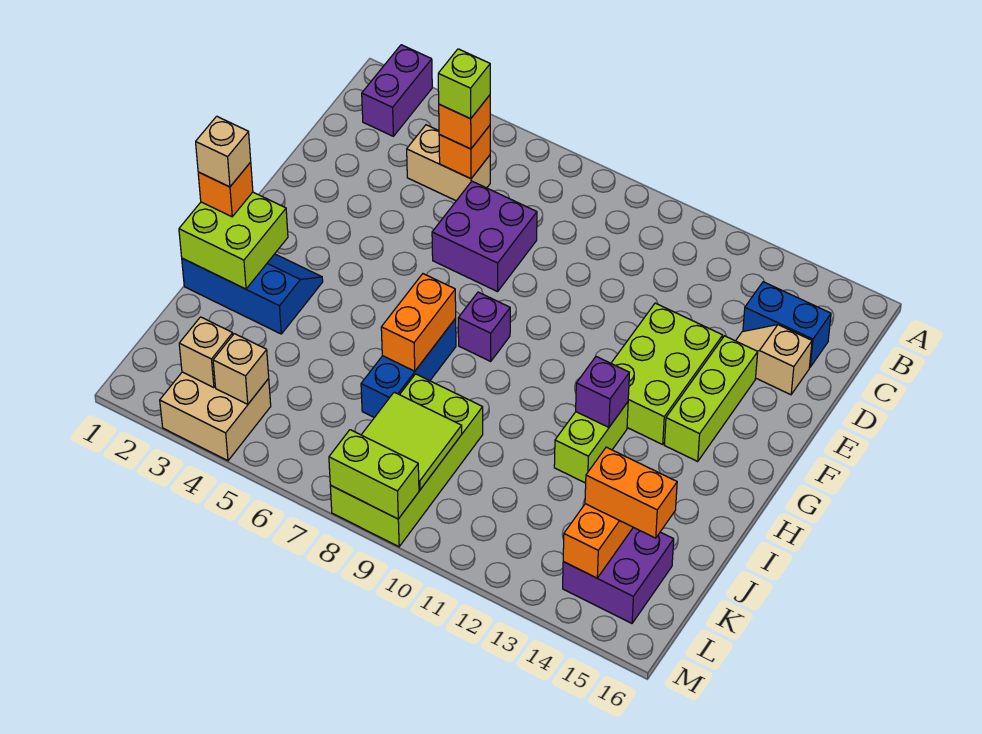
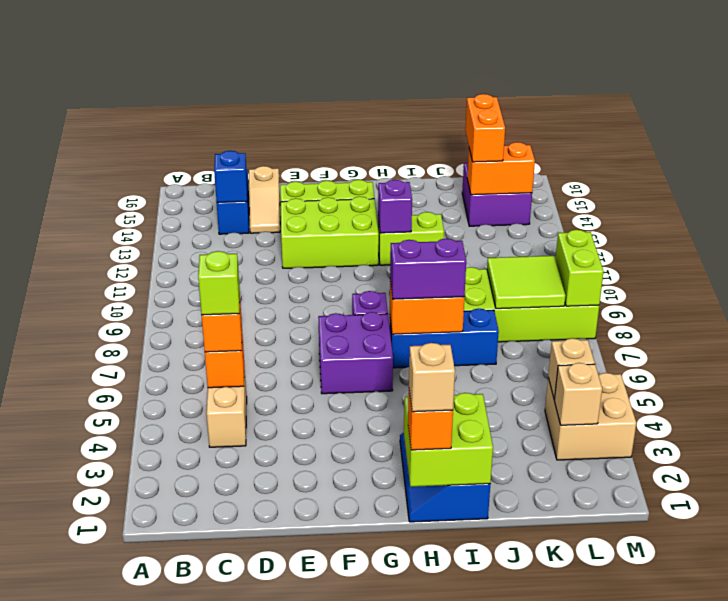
purple brick A2:B2 level 1 -> purple brick H7:I7 level 3
none -> blue brick C14 level 2
purple brick D6:E7 level 1 -> purple brick F6:G7 level 1

